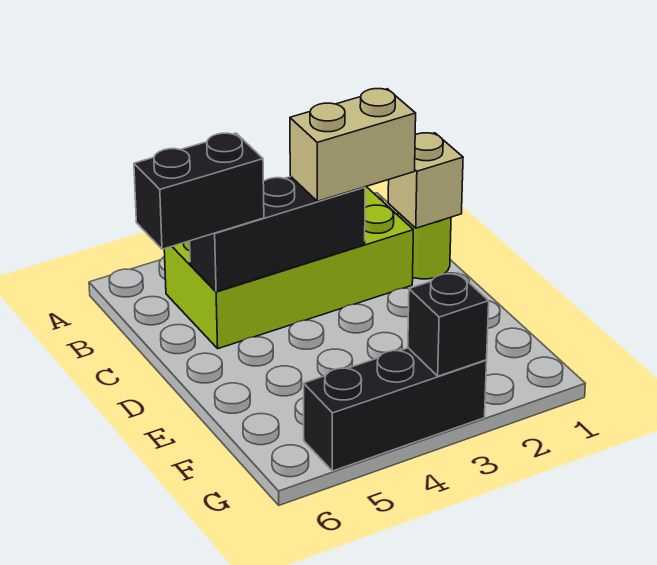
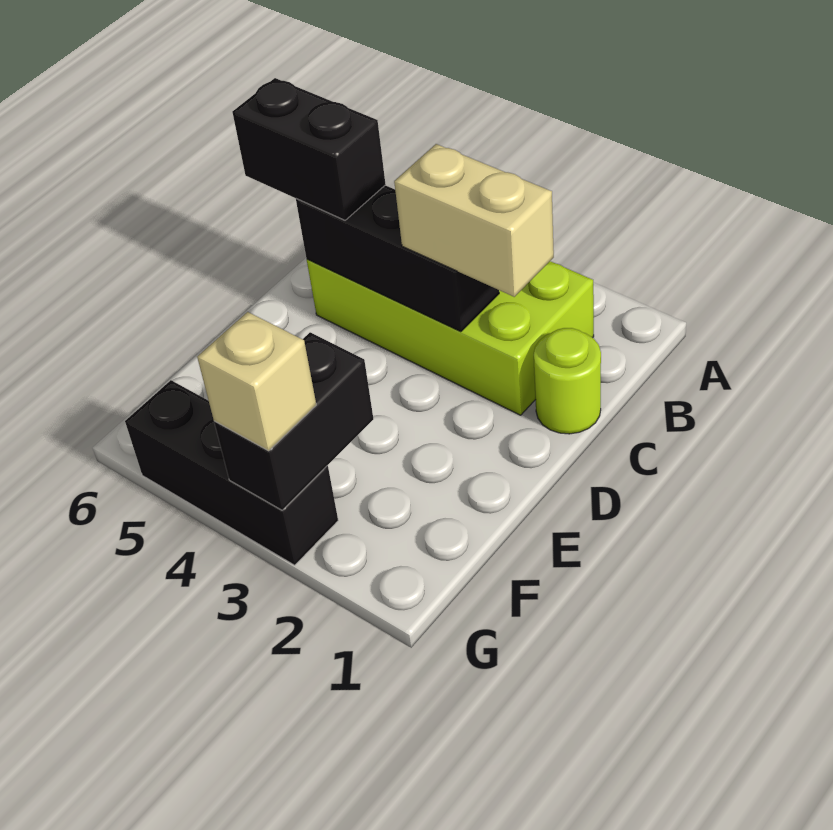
tan brick C1 level 2 -> tan brick G3 level 3
black brick G3 level 2 -> black brick F3:G3 level 2

